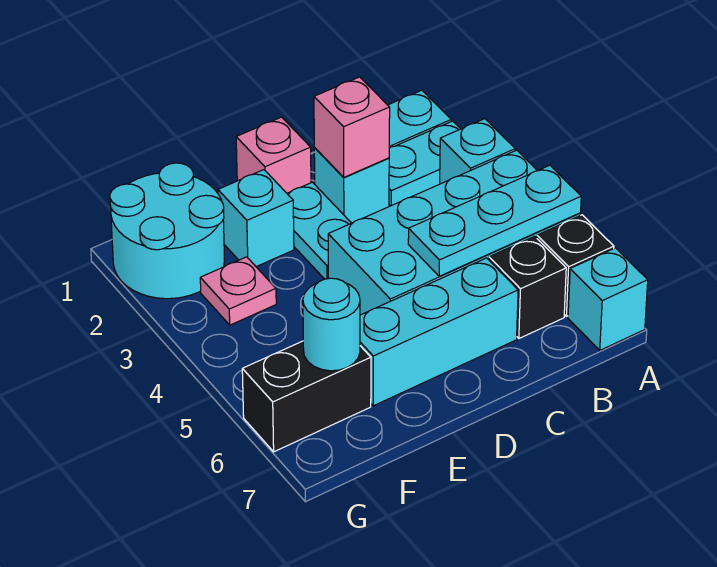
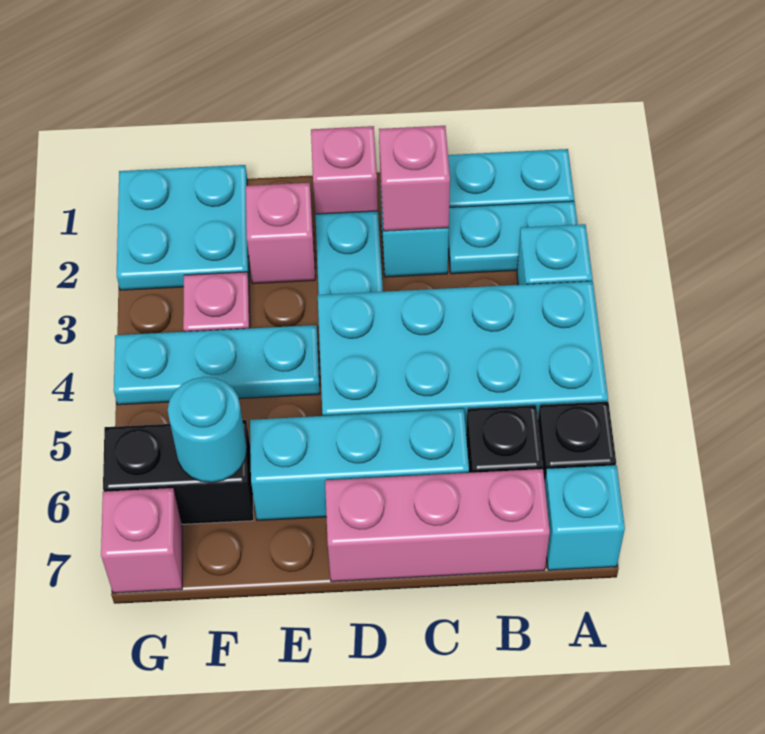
cyan plate A5:C5 level 2 -> cyan plate E4:G4 level 1
none -> pink brick B7:D7 level 1
cyan brick E2 level 1 -> pink brick E2 level 1
cyan round brick F1:G2 level 1 -> cyan plate F1:G2 level 1
none -> pink brick G7 level 1

